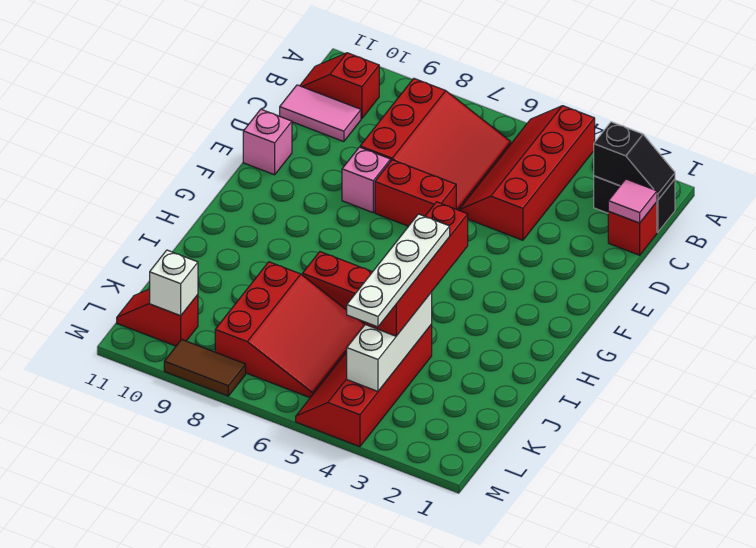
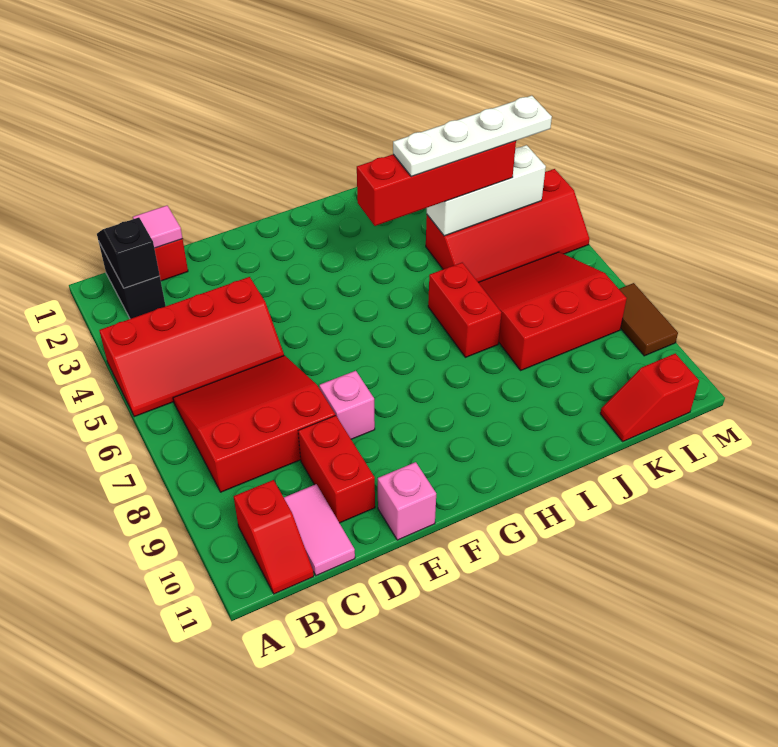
red brick E6:E7 level 1 -> red brick D9:D10 level 1
red slope L10:L11 level 1 top 10 -> red slope K11:L11 level 1 top L
white brick L10 level 2 -> none

